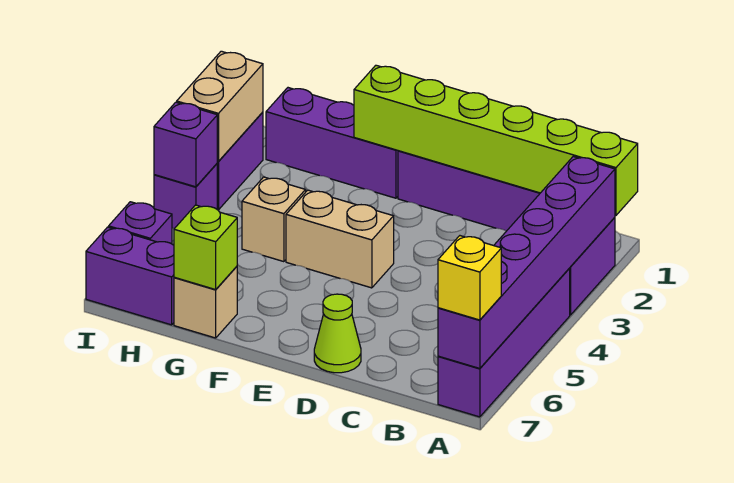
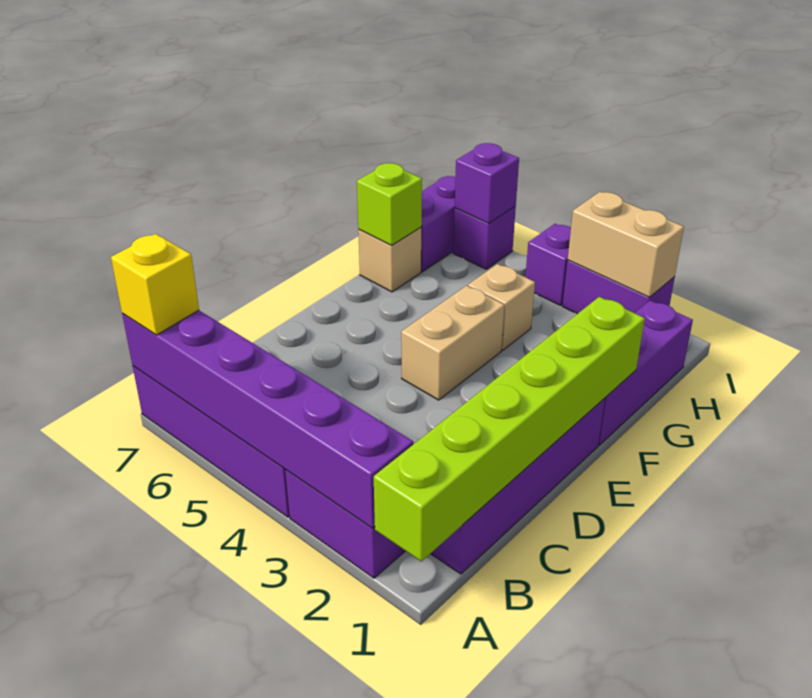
lime cone D7 level 1 -> none
purple brick I4 level 2 -> purple brick I6 level 2

